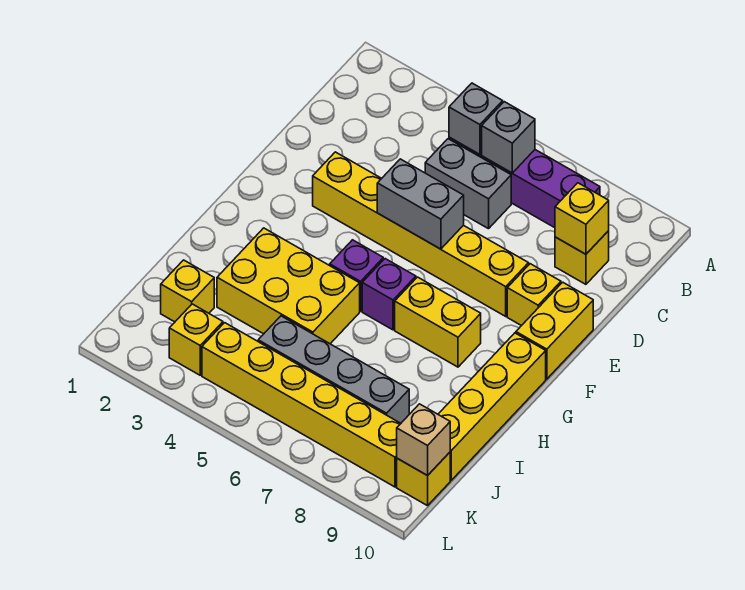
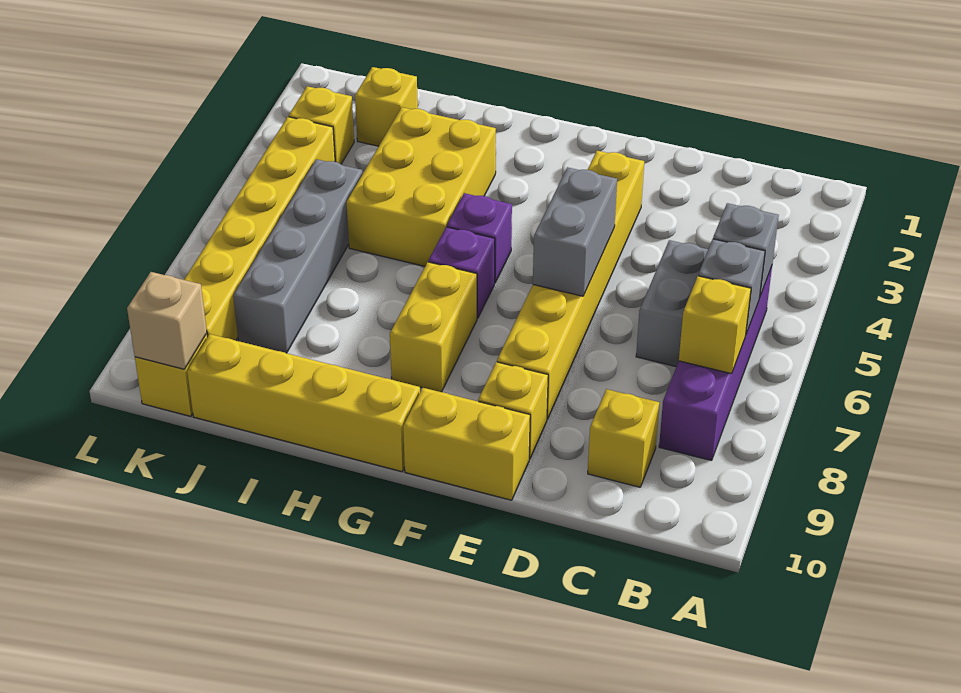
yellow brick C9 level 2 -> yellow brick B7 level 2

